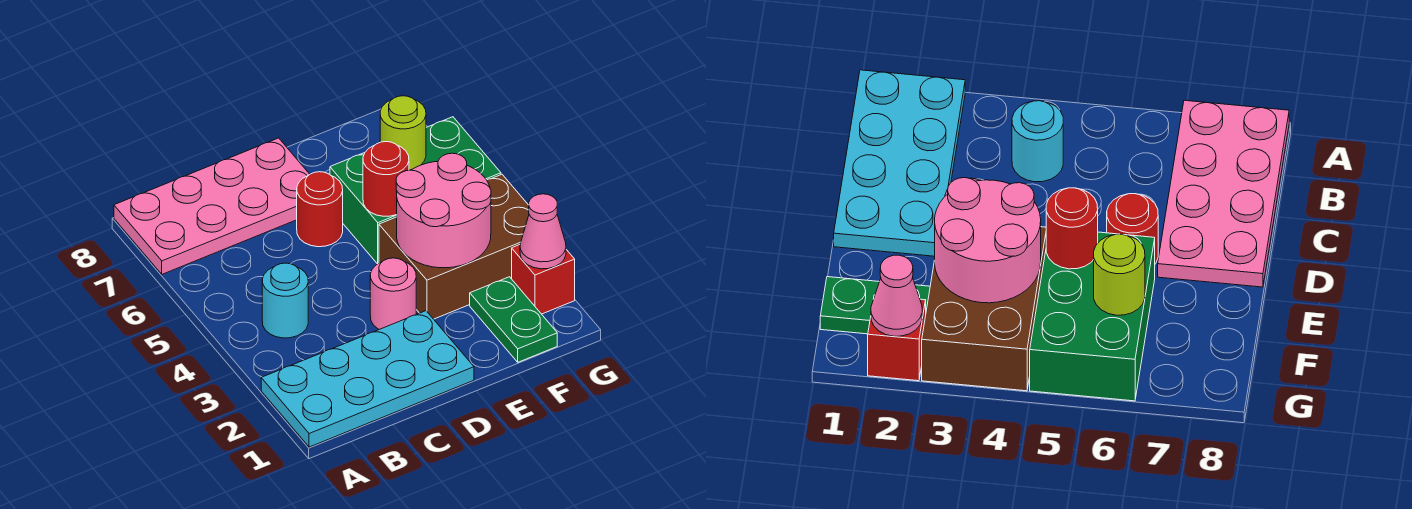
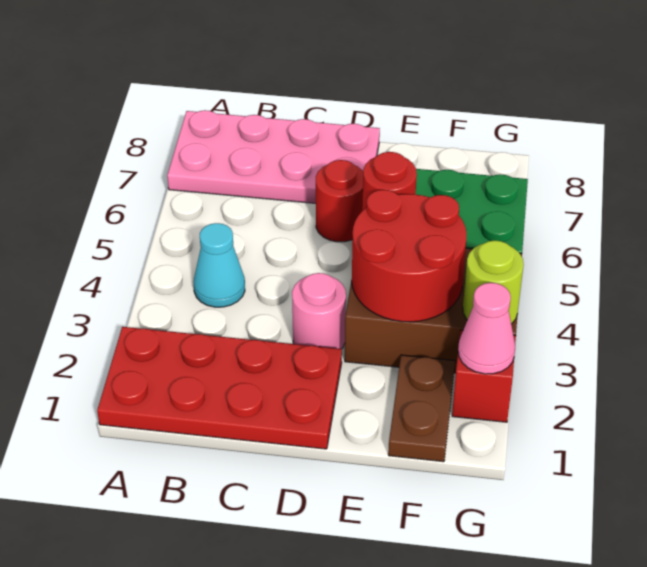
cyan plate A1:D2 level 1 -> red plate A1:D2 level 1
cyan round brick B4 level 1 -> cyan cone B4 level 1
pink round brick E3:F4 level 2 -> red round brick E3:F4 level 2
green plate F1:F2 level 1 -> brown plate F1:F2 level 1
lime round brick F6 level 2 -> lime round brick G3 level 2

